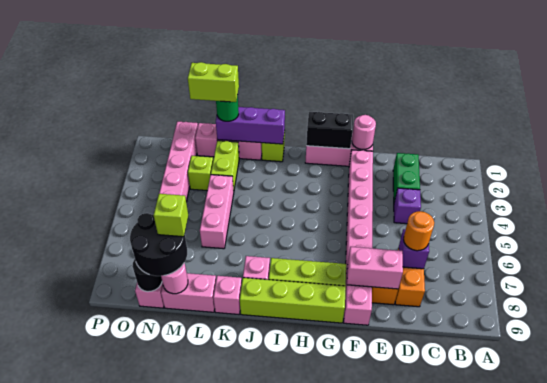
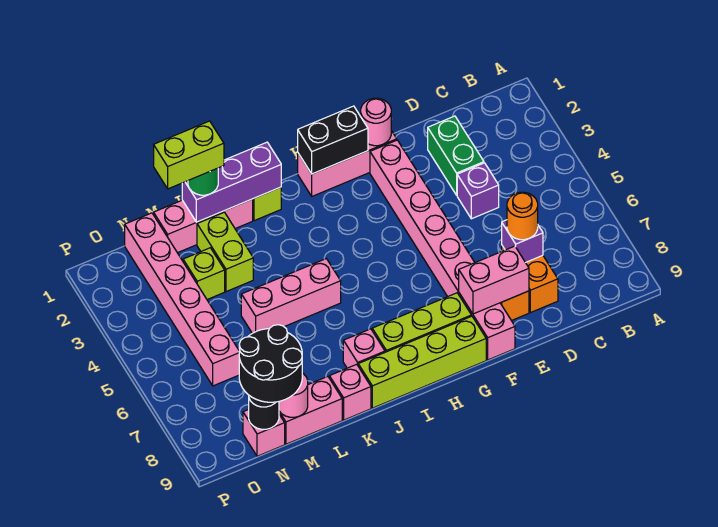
pink brick L4:L6 level 1 -> pink brick J5:L5 level 1
lime brick M8 level 4 -> none

